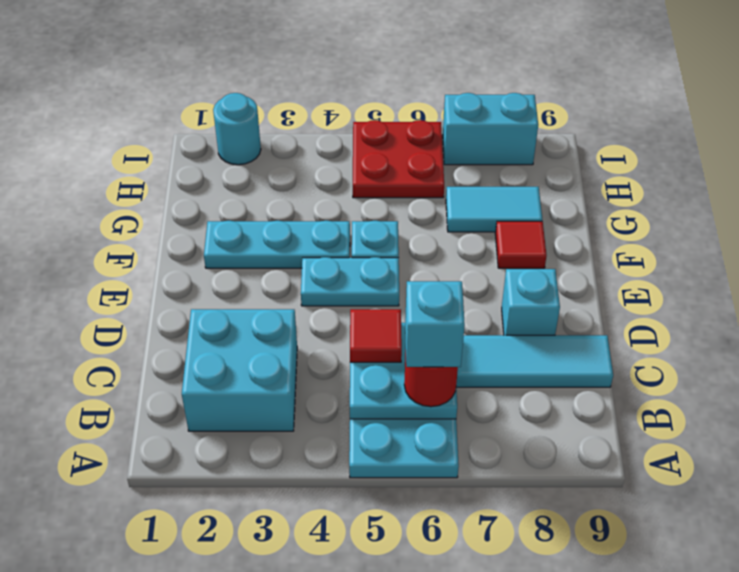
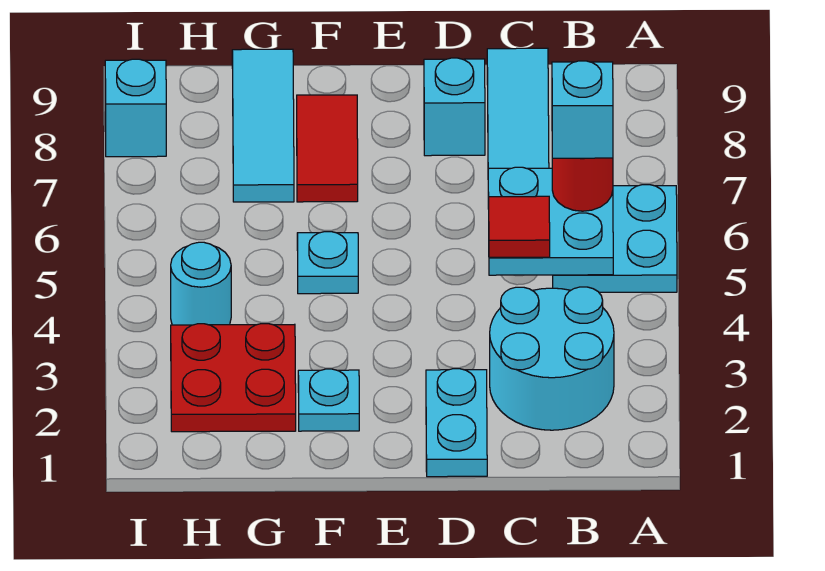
cyan brick B2:C3 level 1 -> cyan round brick B2:C3 level 1
cyan plate E4:E5 level 1 -> cyan plate D1:D2 level 1
cyan plate F2:F4 level 1 -> cyan plate F2 level 1
red tile F8 level 1 -> red tile F7:F8 level 1
cyan tile G7:G8 level 1 -> cyan tile G7:G9 level 1
red plate H5:I6 level 1 -> red plate G2:H3 level 1
cyan round brick I2 level 1 -> cyan round brick H4 level 1
cyan brick I7:I8 level 1 -> cyan brick I8 level 1

